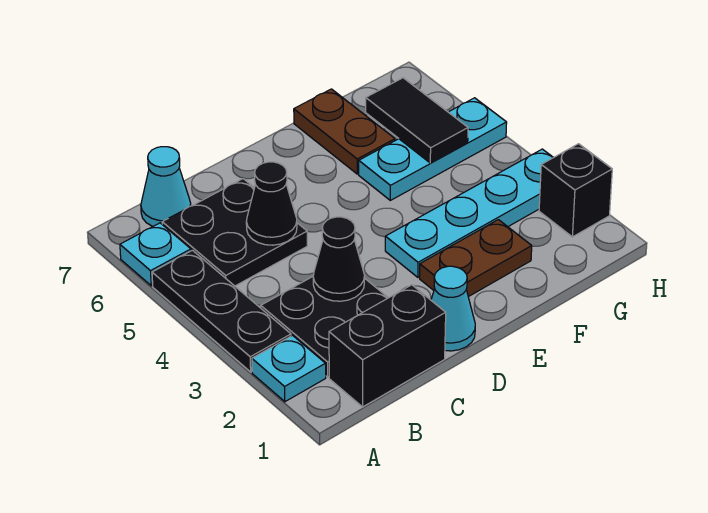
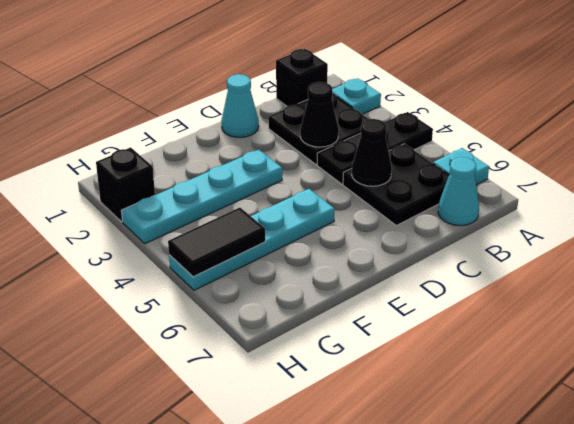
black plate A3:A5 level 1 -> black plate A4:C4 level 1
black brick B1:C1 level 1 -> black brick B1 level 1
brown plate E2:F2 level 1 -> none
cyan plate F5:H5 level 1 -> cyan plate E5:H5 level 1
brown plate F6:F7 level 1 -> none
black tile G5:G6 level 2 -> black tile G5:H5 level 2

